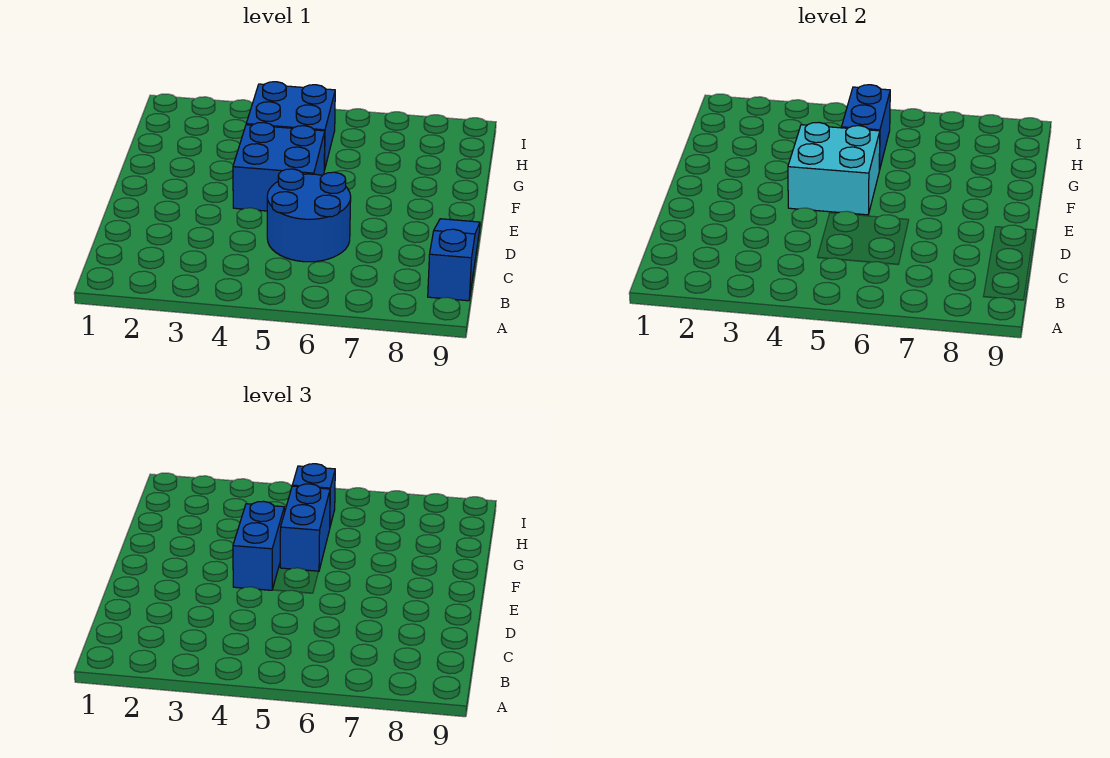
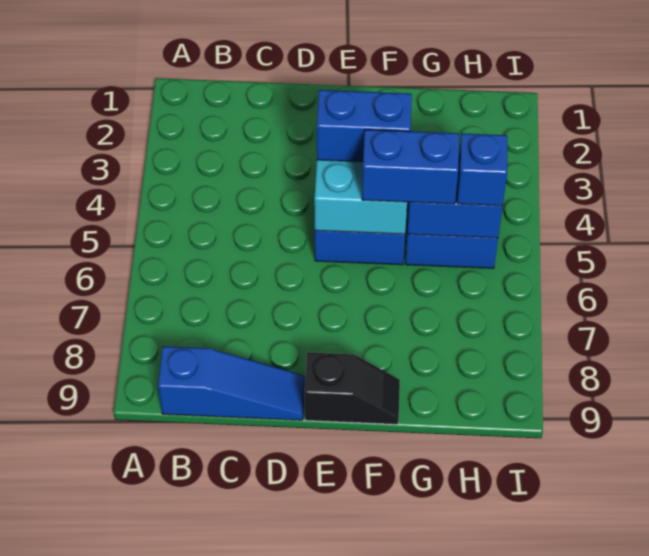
blue round brick C5:D6 level 1 -> none
none -> black slope E9:F9 level 1 top E

